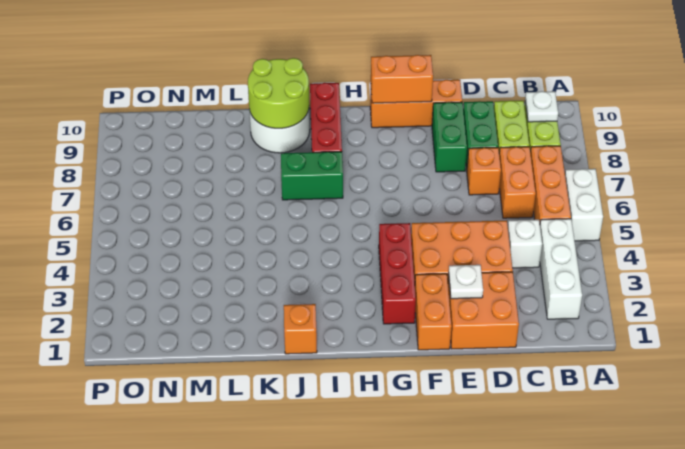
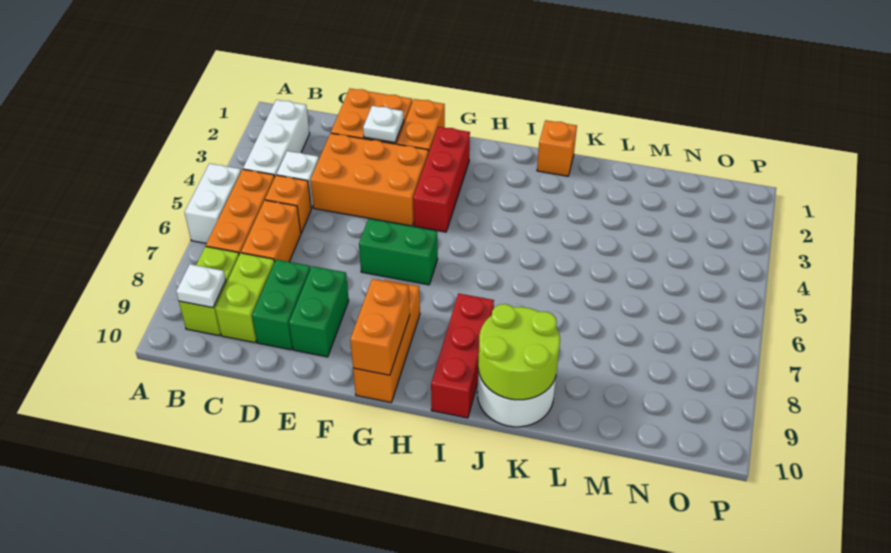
orange brick D7 level 1 -> orange brick C5 level 1
orange brick E10:G10 level 1 -> orange brick G8:G10 level 1
orange brick F10:G10 level 2 -> orange brick G9:G10 level 2
green brick I7:J7 level 1 -> green brick F6:G6 level 1

